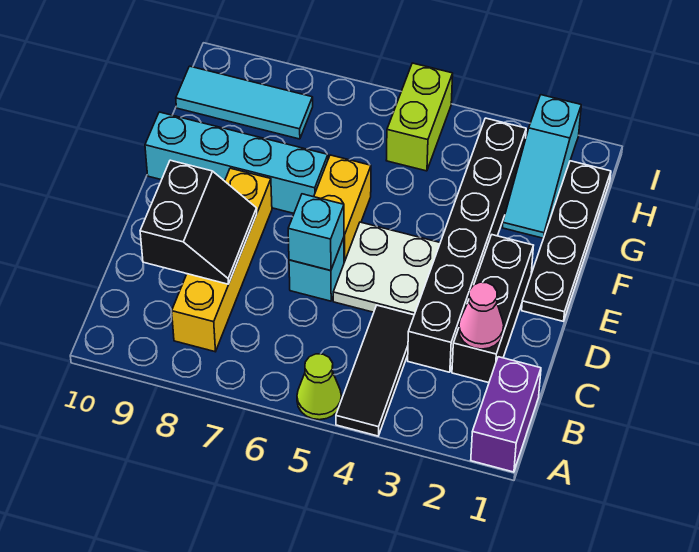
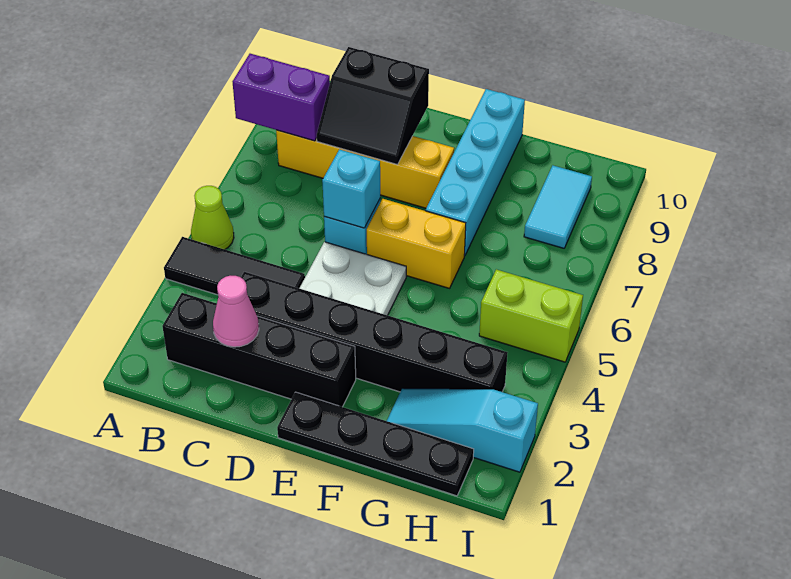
purple brick A1:B1 level 1 -> purple brick A8:B8 level 2
black brick C2:E2 level 1 -> black brick B2:E2 level 1
cyan tile H8:H10 level 1 -> cyan tile H8:H9 level 1

